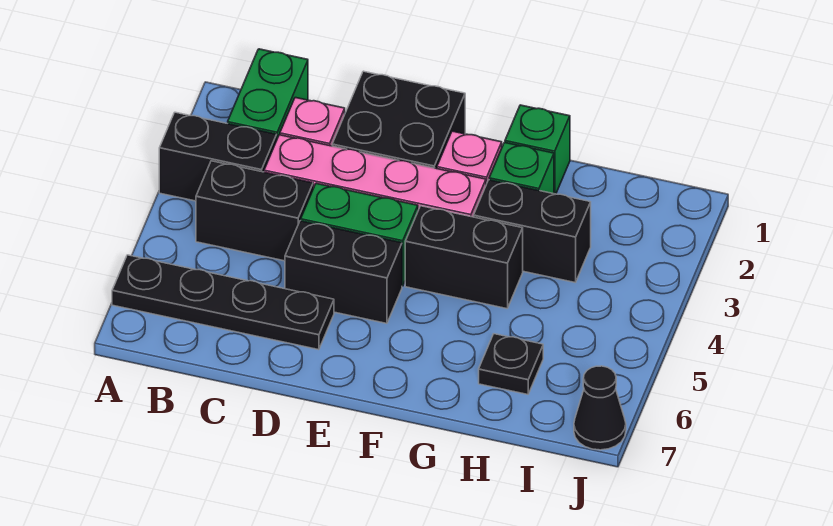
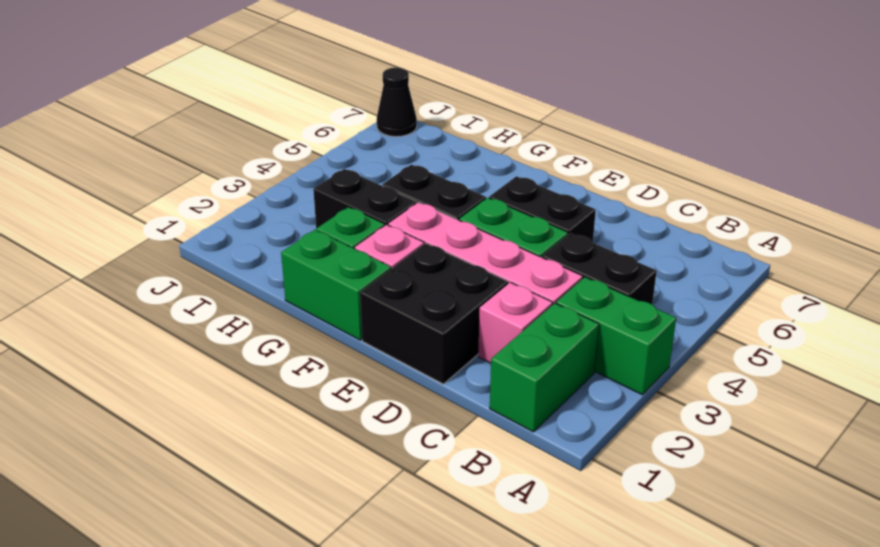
black brick A3:B3 level 1 -> green brick A3:B3 level 1
black plate A6:D6 level 1 -> none
green brick G1 level 1 -> green brick F1:G1 level 1
black plate H6 level 1 -> none

